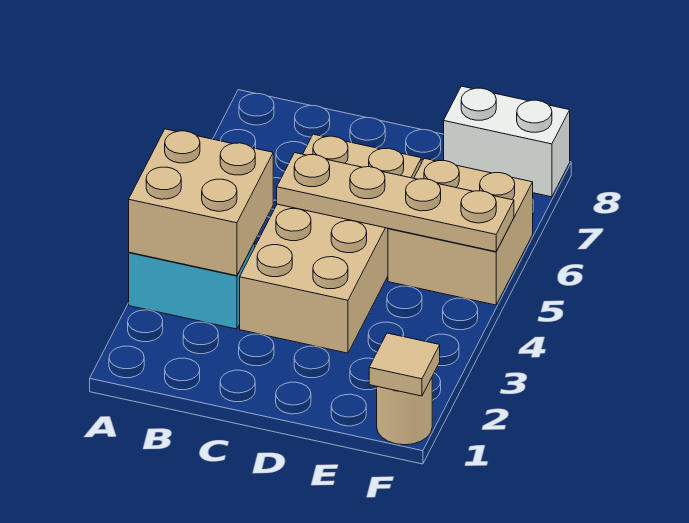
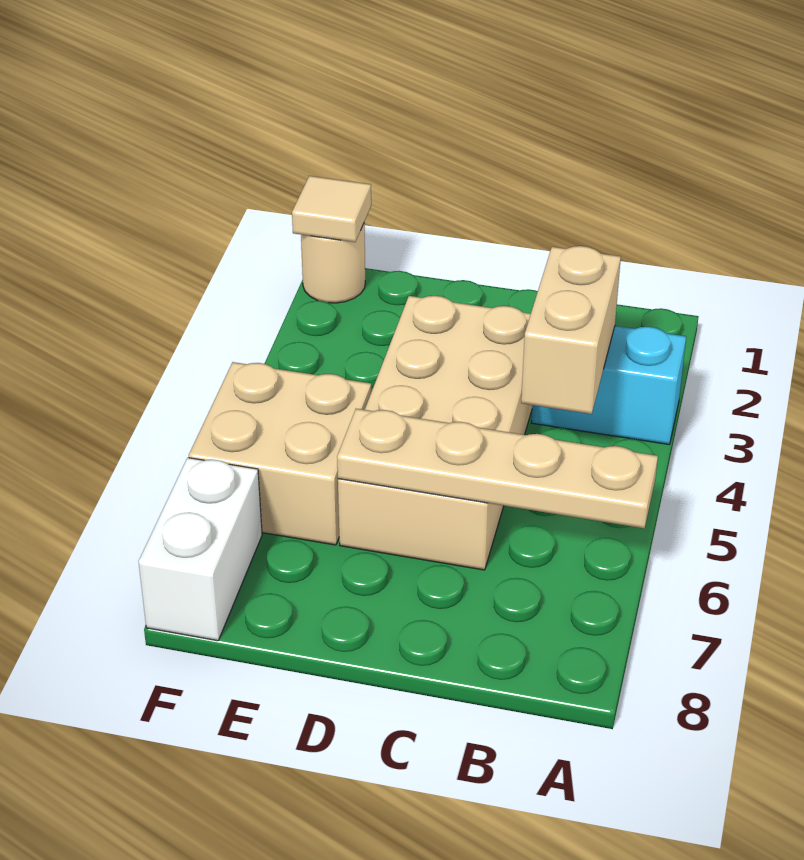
tan brick A3:B4 level 2 -> tan brick B3:B4 level 2
tan plate C5:F5 level 2 -> tan plate A6:D6 level 2
white brick E8:F8 level 1 -> white brick F7:F8 level 1

